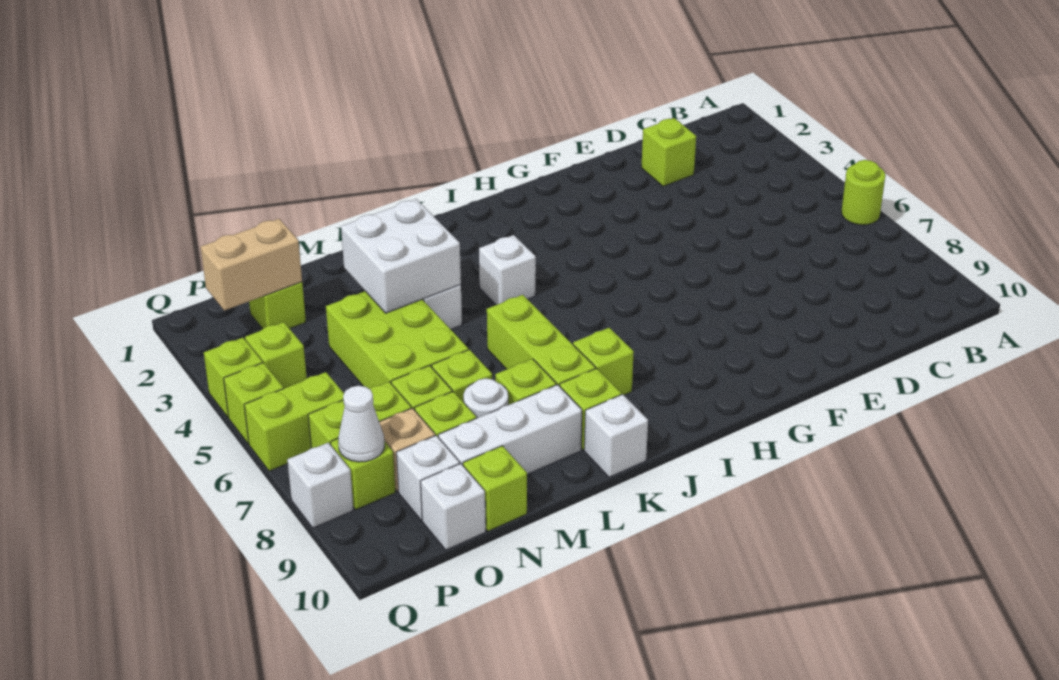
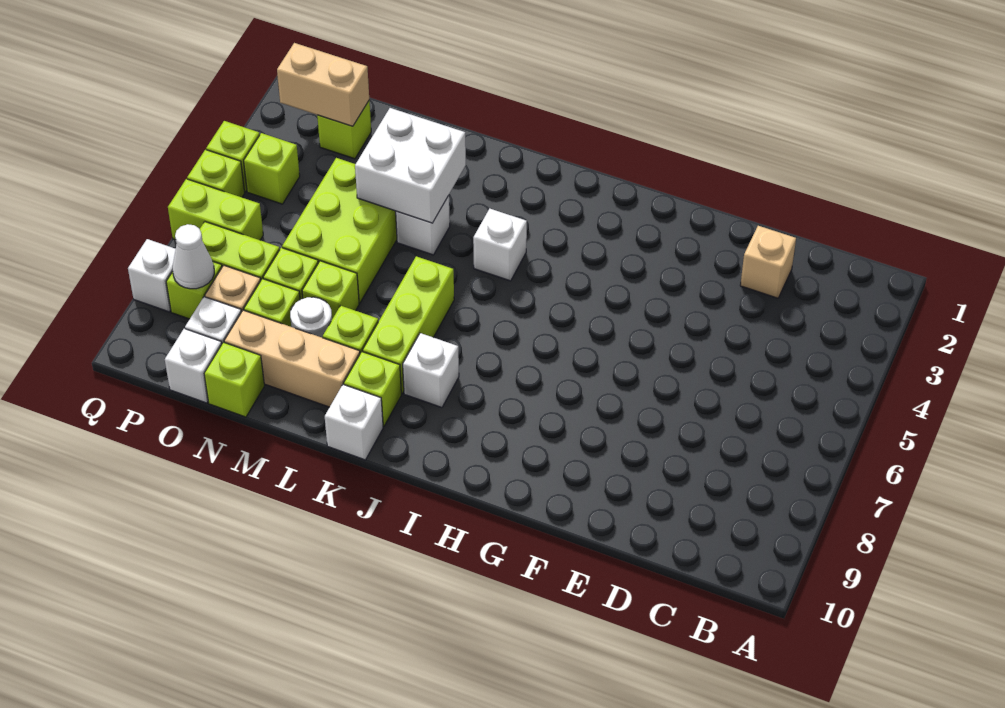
lime round brick A6 level 1 -> none
lime brick D2 level 1 -> tan brick D2 level 1
lime brick J8 level 1 -> white brick J8 level 1
white brick L9:N9 level 1 -> tan brick L9:N9 level 1

